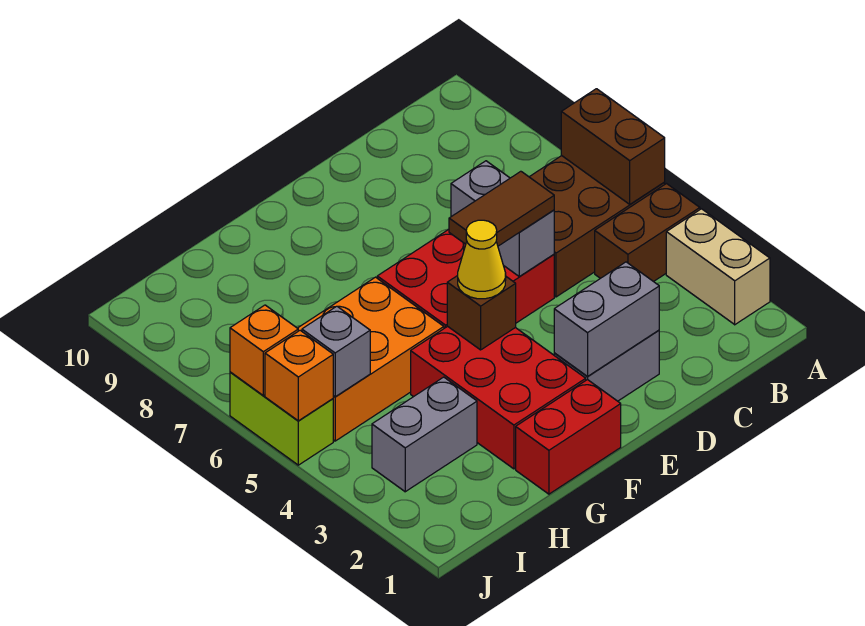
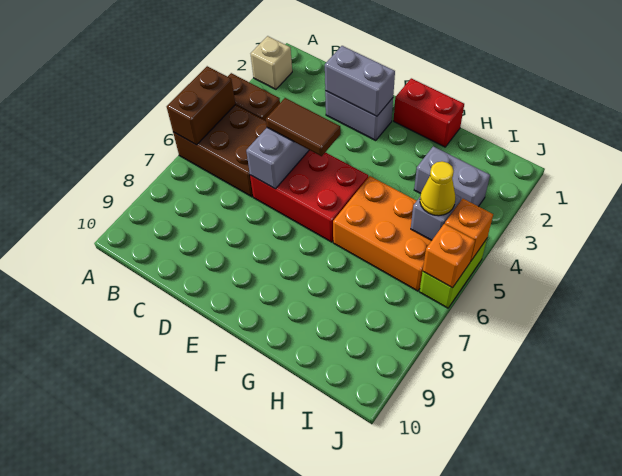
tan brick A2:A3 level 1 -> tan brick A2 level 1
red brick F2:G4 level 1 -> none
brown brick F4 level 2 -> none
yellow cone F4 level 3 -> yellow cone I5 level 3

